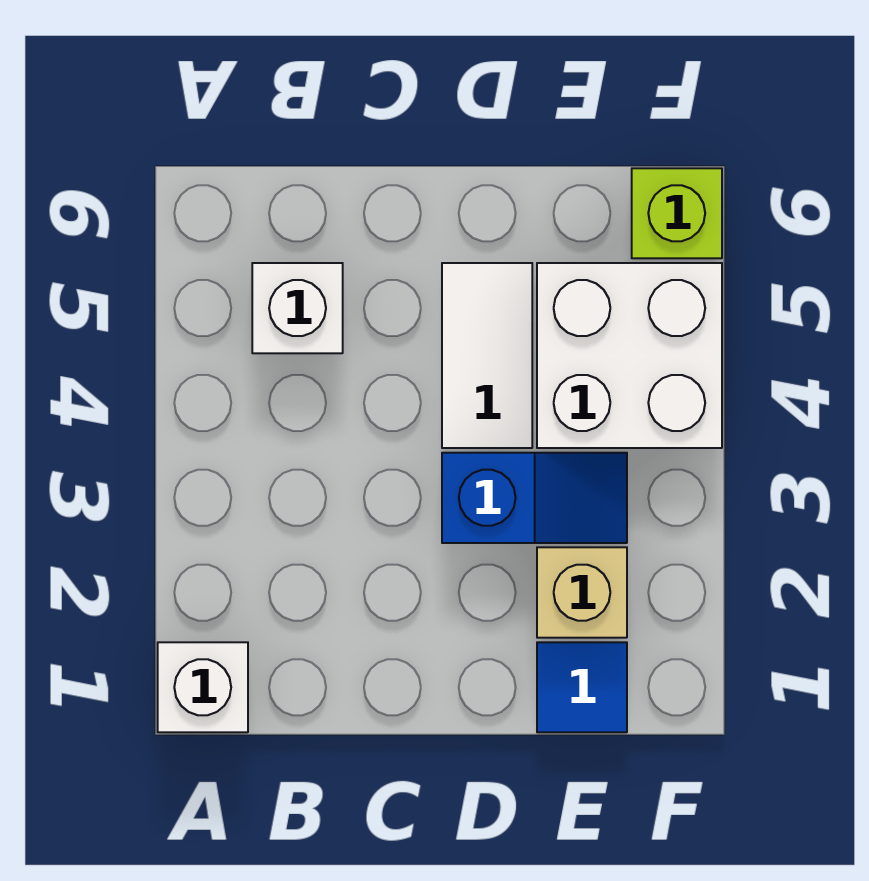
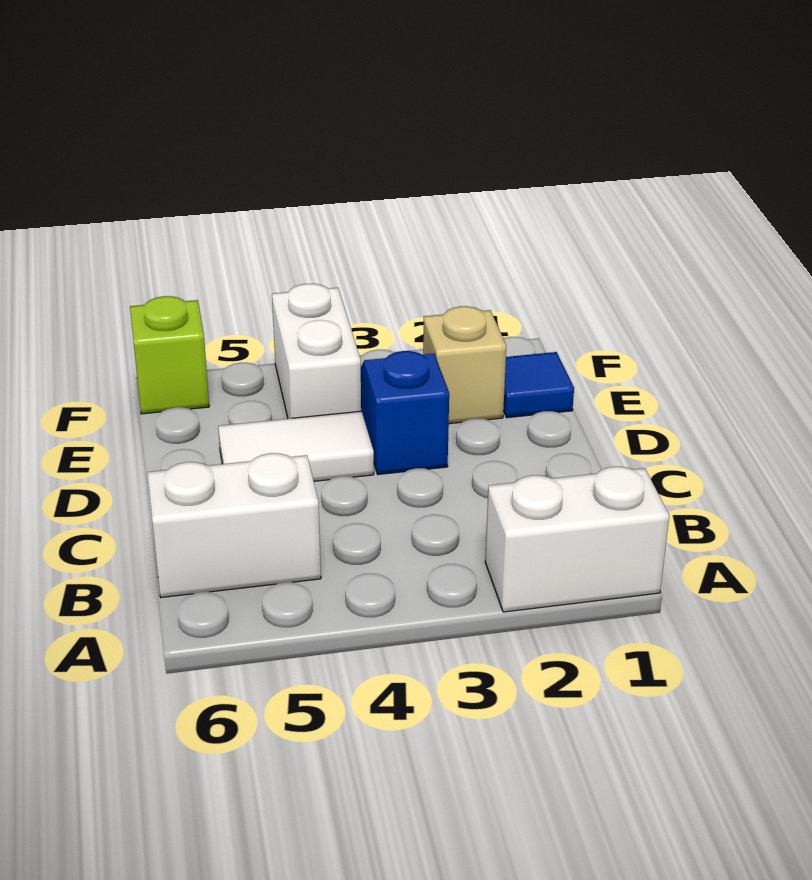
white brick A1 level 1 -> white brick A1:A2 level 1
white brick B5 level 1 -> white brick B5:B6 level 1
white brick E4:F5 level 1 -> white brick E4:F4 level 1

